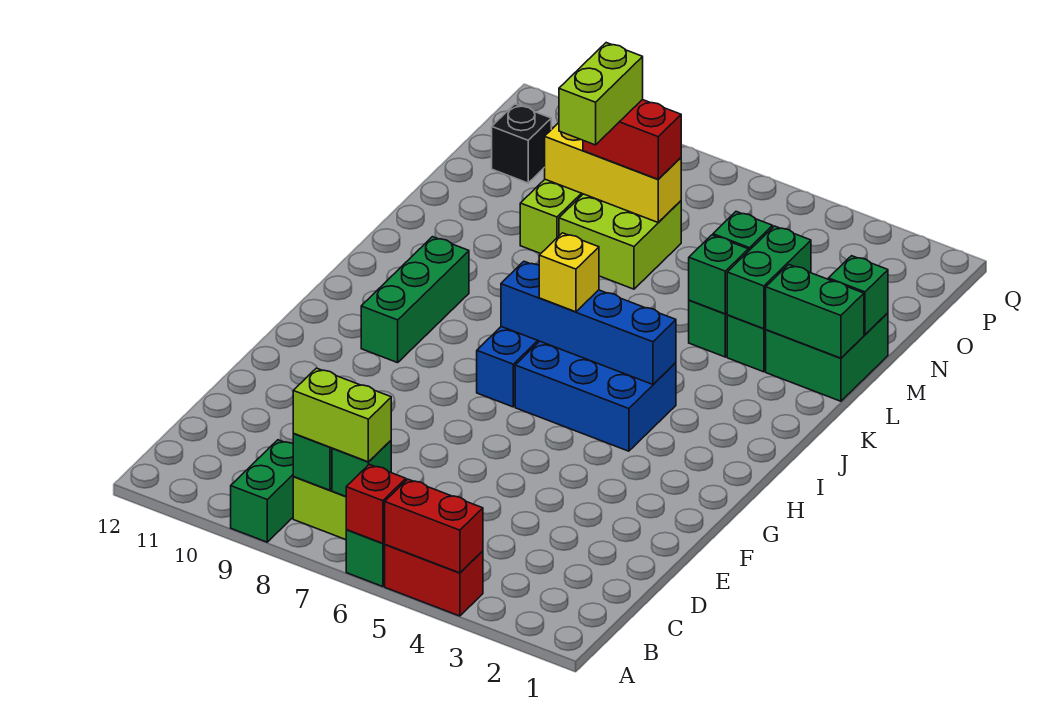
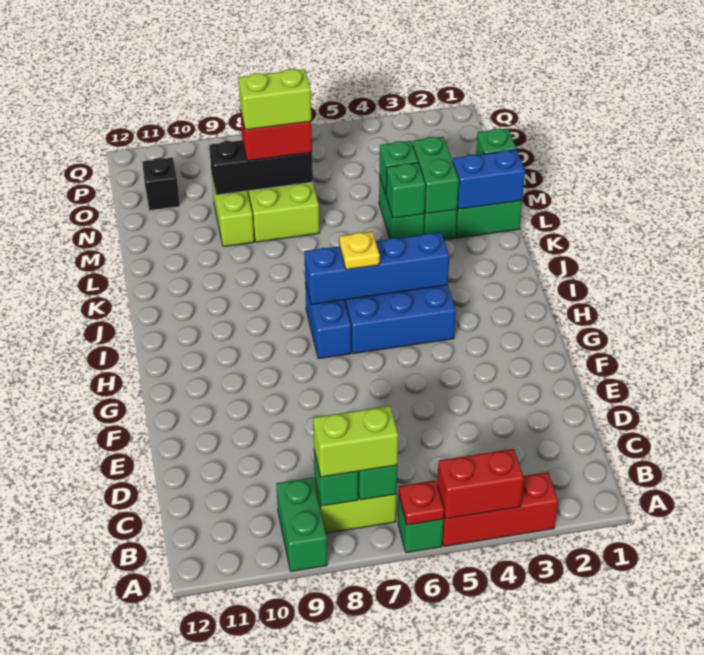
red brick A4:A5 level 1 -> red brick A3:A5 level 1
red brick A6 level 2 -> red plate A6 level 2
green brick H10:J10 level 1 -> none
yellow brick I6 level 3 -> yellow plate I6 level 3
green brick L1:L2 level 2 -> blue brick L1:L2 level 2
lime brick M8:N8 level 4 -> lime brick N7:N8 level 4
yellow brick N7:N9 level 2 -> black brick N7:N9 level 2

